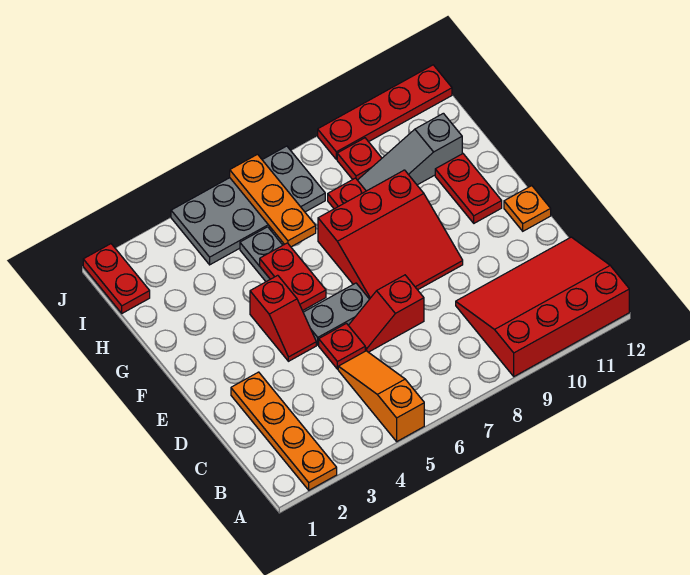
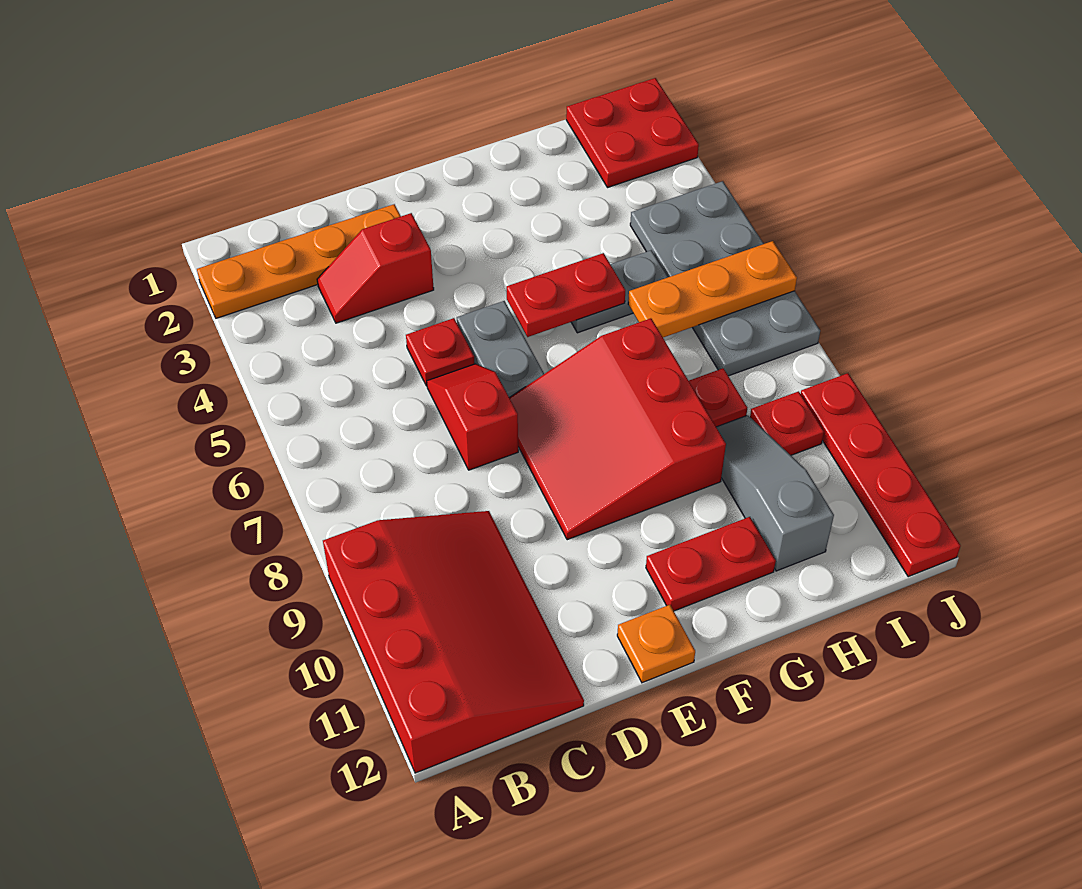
orange slope A5:C5 level 1 top A -> none
red slope E4:F4 level 1 top F -> red slope C3:D3 level 1 top D
red plate I1:J1 level 1 -> red plate I1:J2 level 1

